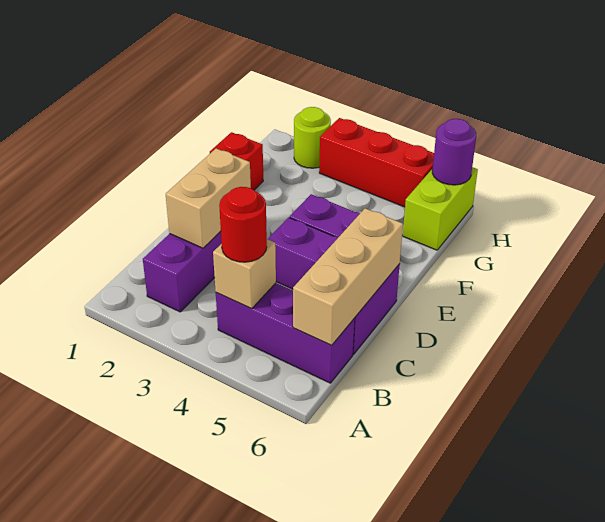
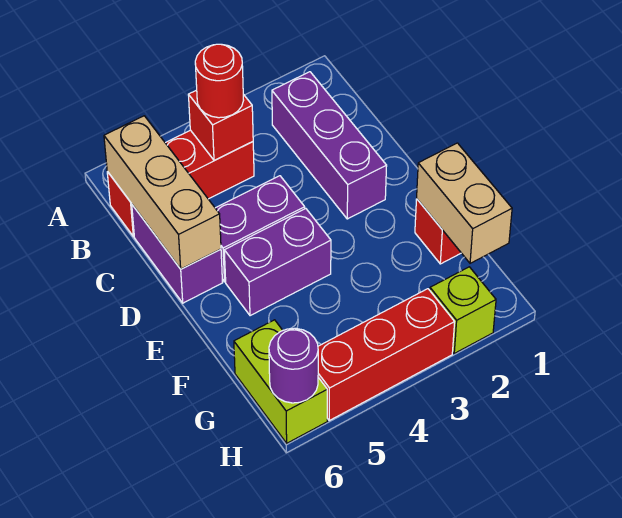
purple brick B4:B6 level 1 -> red brick B4:B6 level 1
tan brick B4 level 2 -> red brick B4 level 2
tan brick C2:D2 level 2 -> tan brick F1:G1 level 2
lime round brick H2 level 1 -> lime brick H2 level 1

